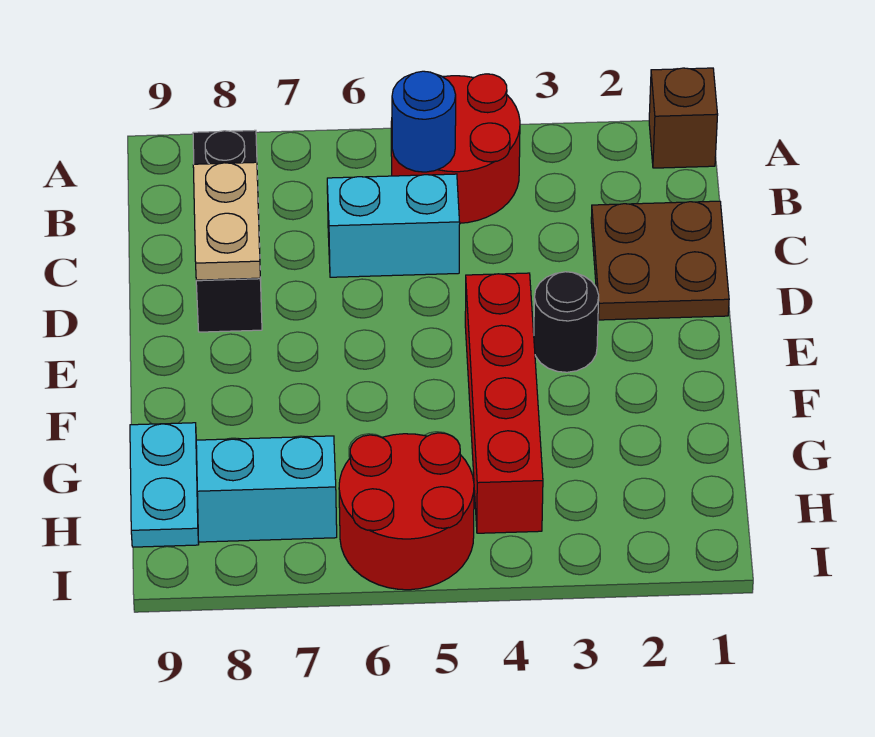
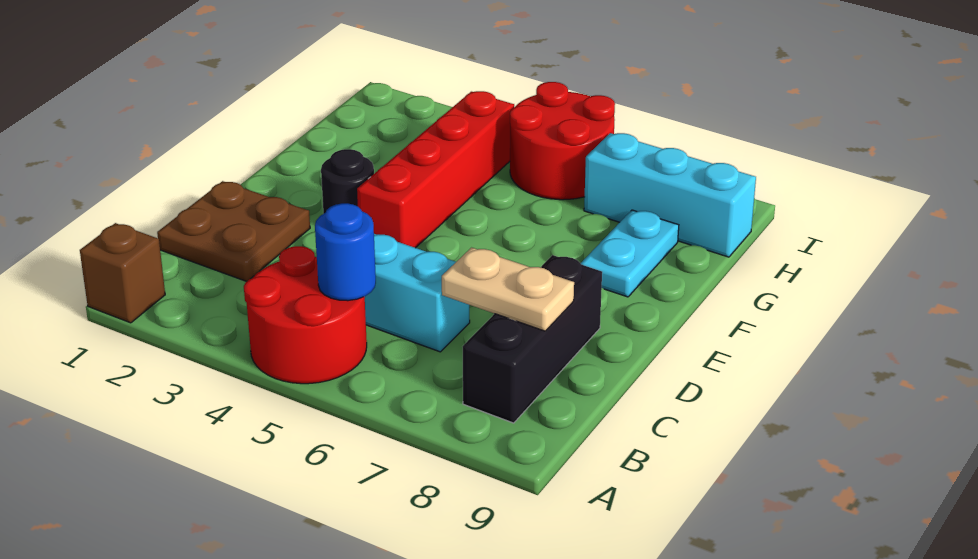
tan plate C8:D8 level 2 -> tan plate C7:C8 level 2
cyan plate H9:I9 level 2 -> cyan plate F8:G8 level 1

